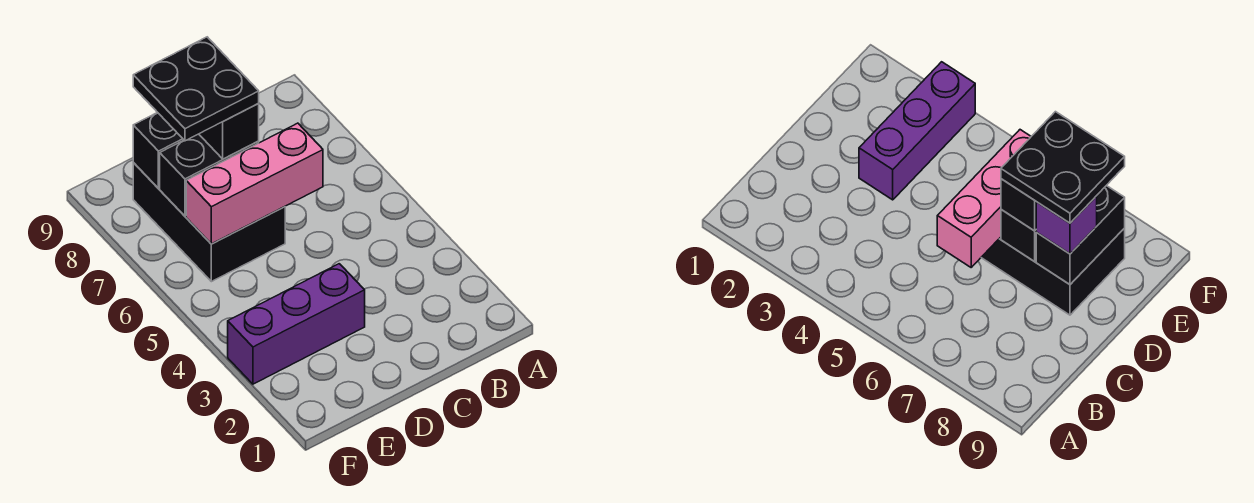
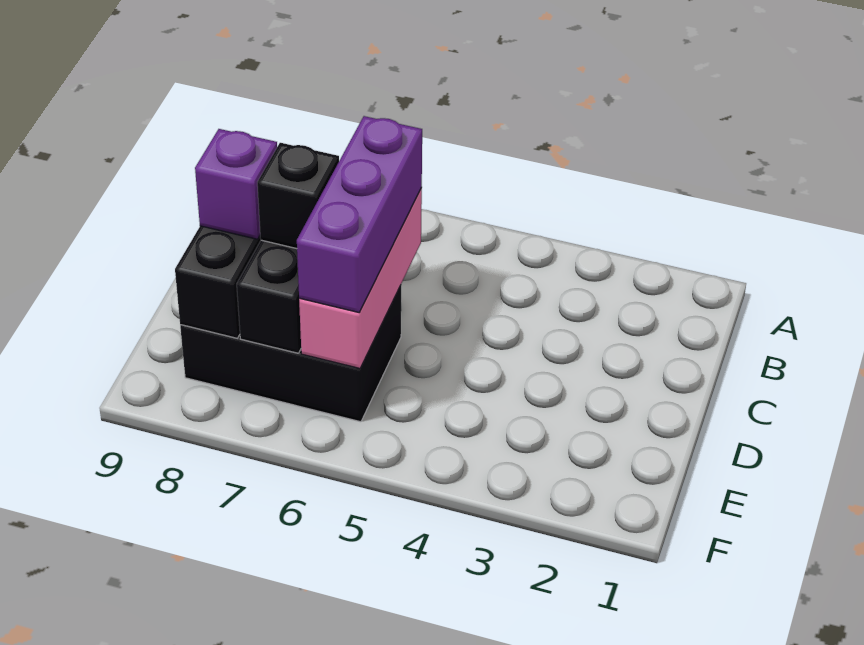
purple brick D3:F3 level 1 -> purple brick C6:E6 level 3
black plate D7:E8 level 4 -> none

